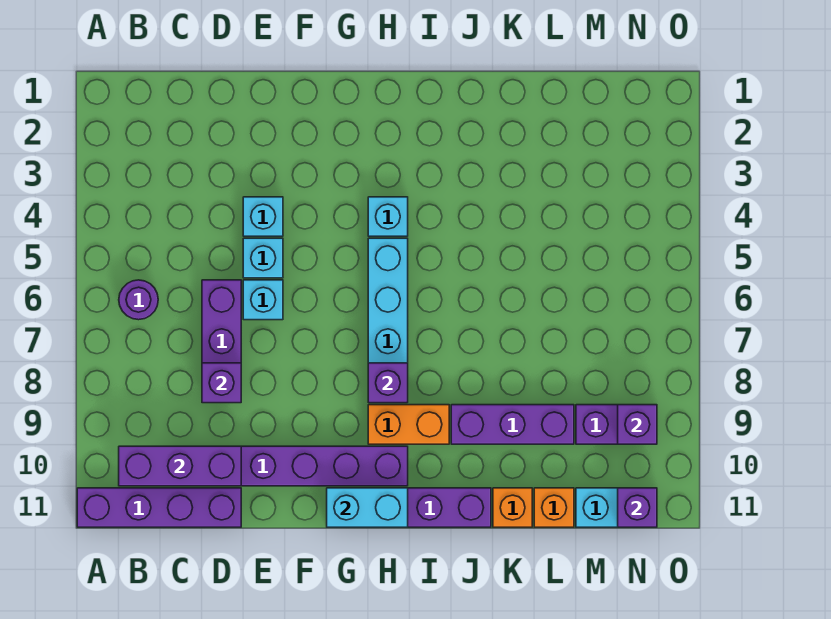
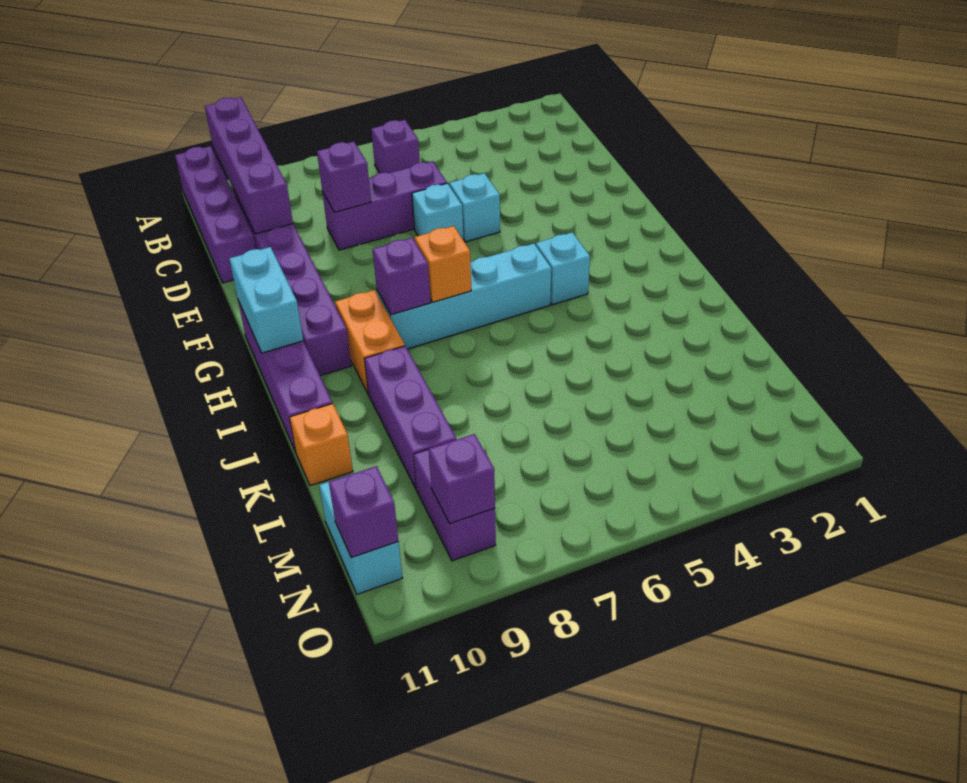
purple round brick B6 level 1 -> purple brick B6 level 1
purple brick B10:D10 level 2 -> purple brick A10:D10 level 2
cyan brick E4 level 1 -> none
orange brick L11 level 1 -> orange brick H7 level 2

